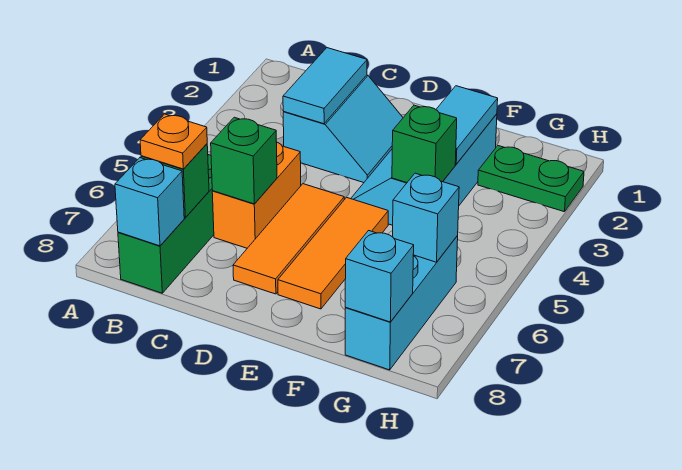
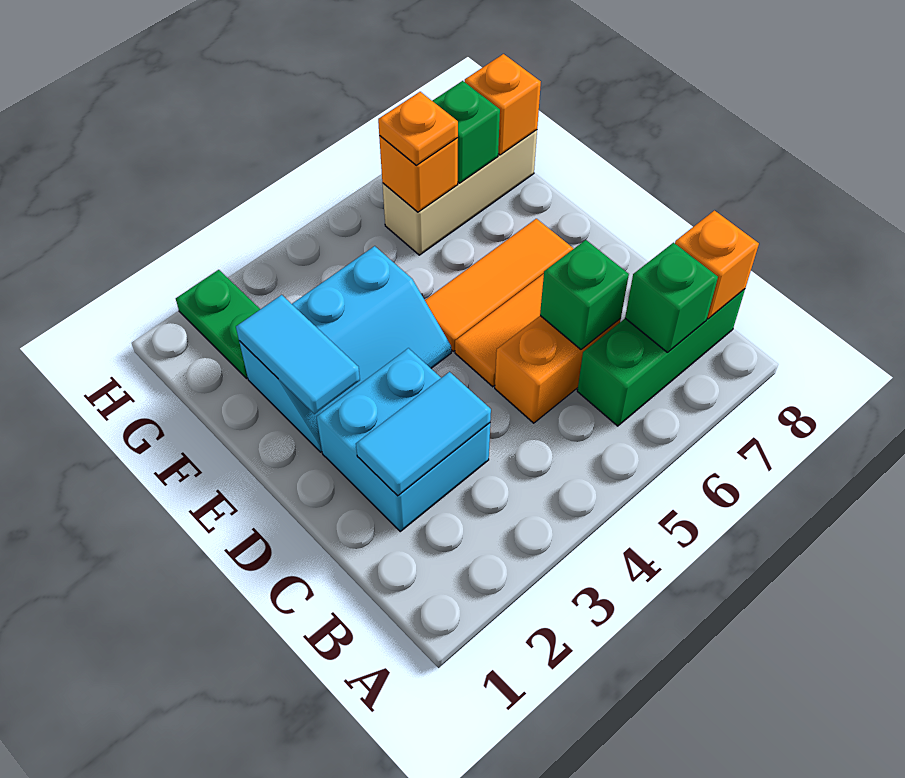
orange plate B7 level 3 -> orange plate G6 level 3
cyan brick B8 level 2 -> orange brick B8 level 2
cyan slope C2:D3 level 1 top C -> cyan brick C2:D3 level 1
cyan tile F2:F3 level 2 -> cyan tile E2:F2 level 2
green brick F4 level 2 -> green brick G7 level 2
cyan brick G6:G8 level 1 -> tan brick G6:G8 level 1
cyan brick G6 level 2 -> orange brick G6 level 2
cyan brick G8 level 2 -> orange brick G8 level 2

